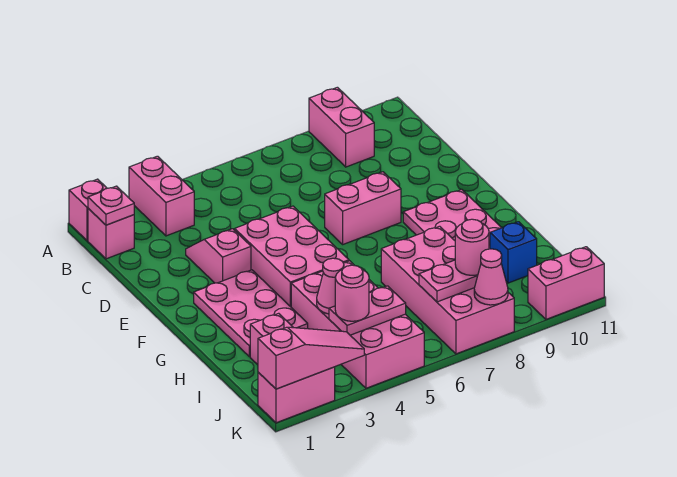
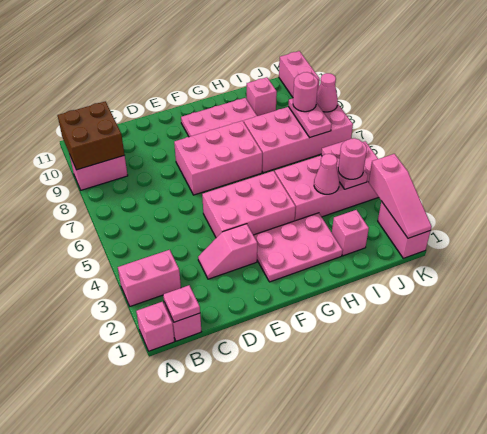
none -> brown brick A9:B10 level 2
pink brick E7:E8 level 1 -> pink brick E7:G8 level 1
blue brick I10 level 1 -> pink brick I10 level 1
pink slope K1:K3 level 2 top 1 -> pink slope K1:K3 level 2 top 3

